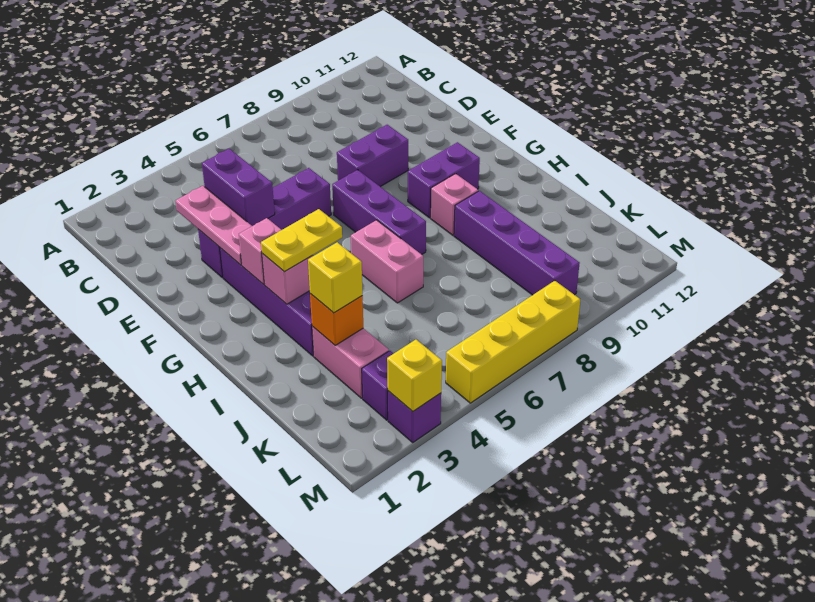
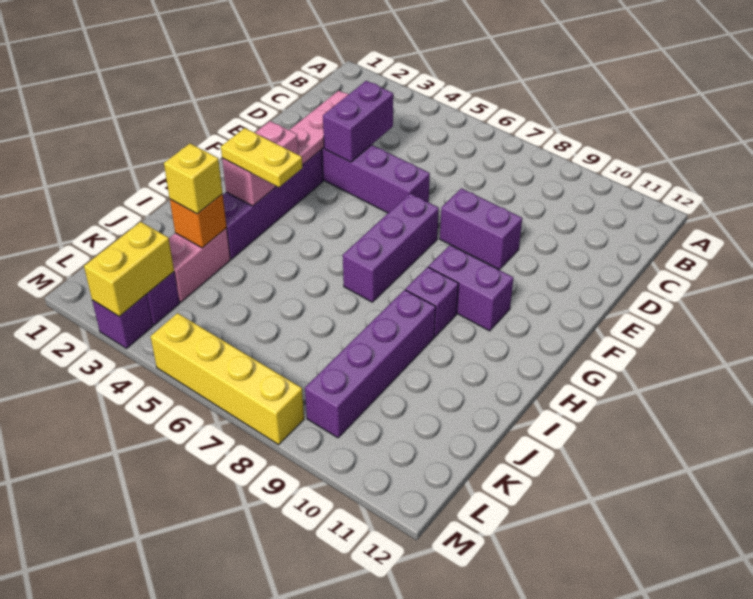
pink brick H6:I6 level 1 -> none
pink brick H9 level 1 -> purple brick H9 level 1
yellow brick M3 level 2 -> yellow brick L3:M3 level 2

